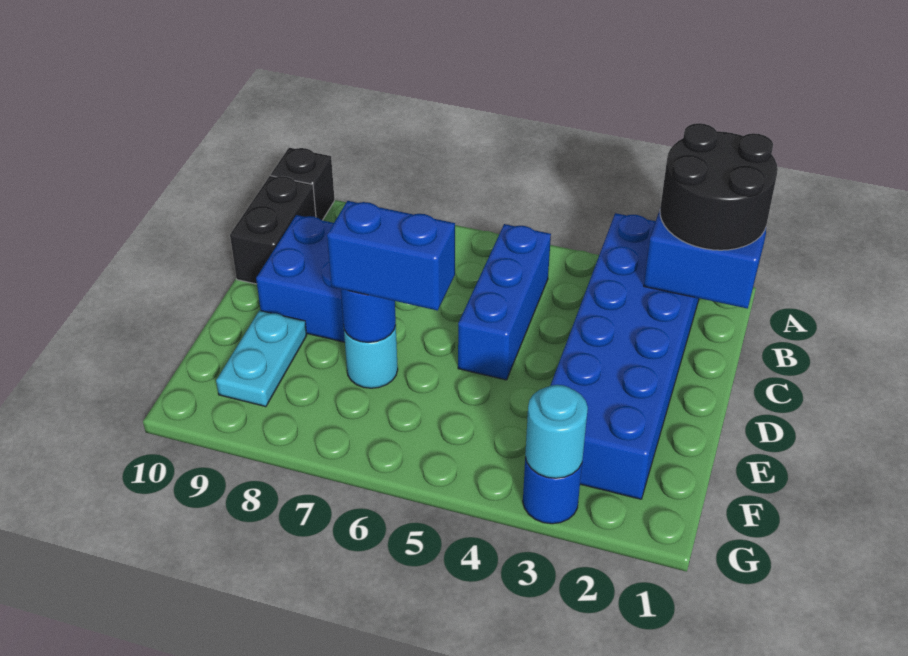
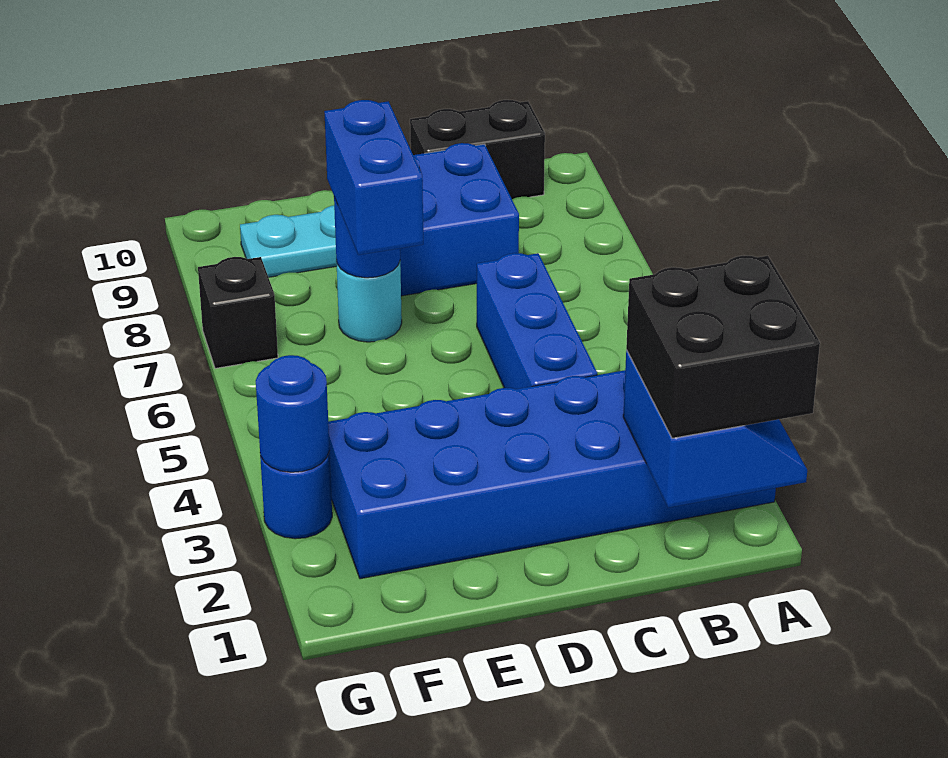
black round brick A1:B2 level 3 -> black brick A1:B2 level 3
black brick A10 level 1 -> black brick G7 level 1
blue brick B5:D5 level 1 -> blue brick C4:C6 level 1
cyan round brick G3 level 2 -> blue round brick G3 level 2

